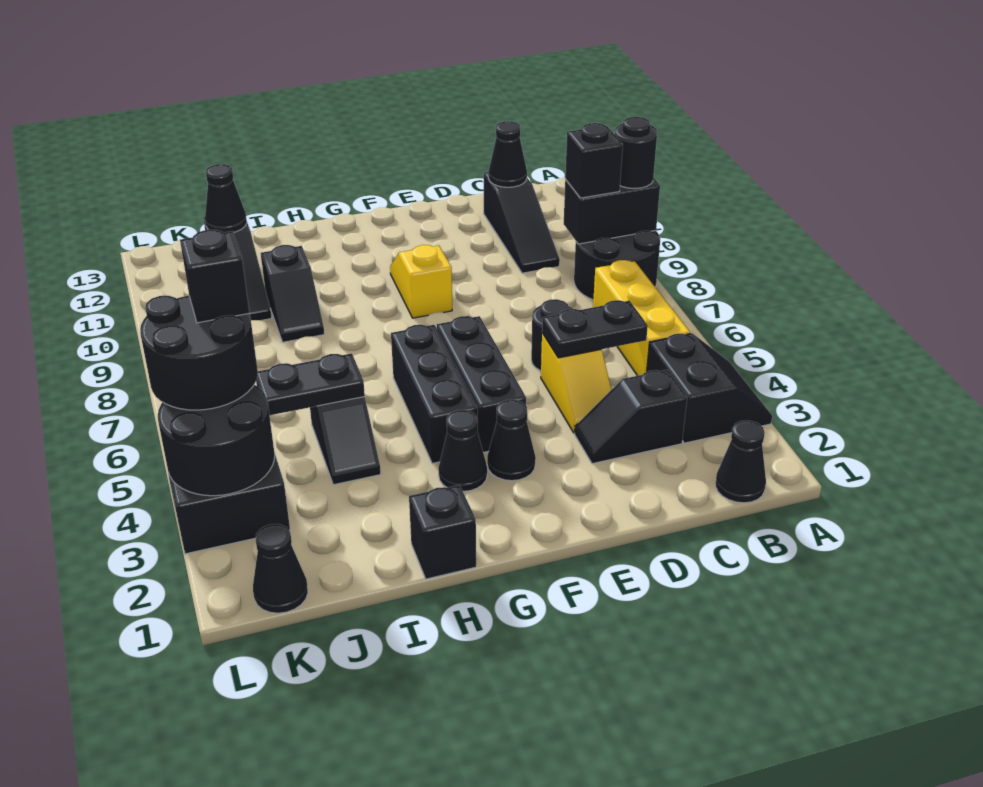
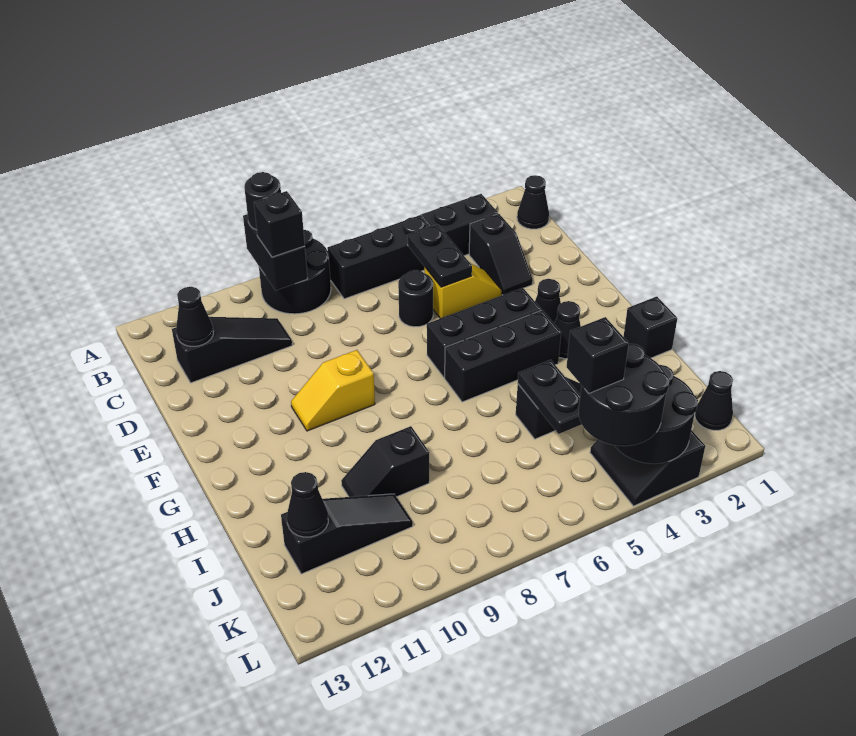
yellow brick B5:B7 level 1 -> black brick B5:B7 level 1
black slope I9:I10 level 1 top 10 -> black slope I9:I10 level 1 top 9

